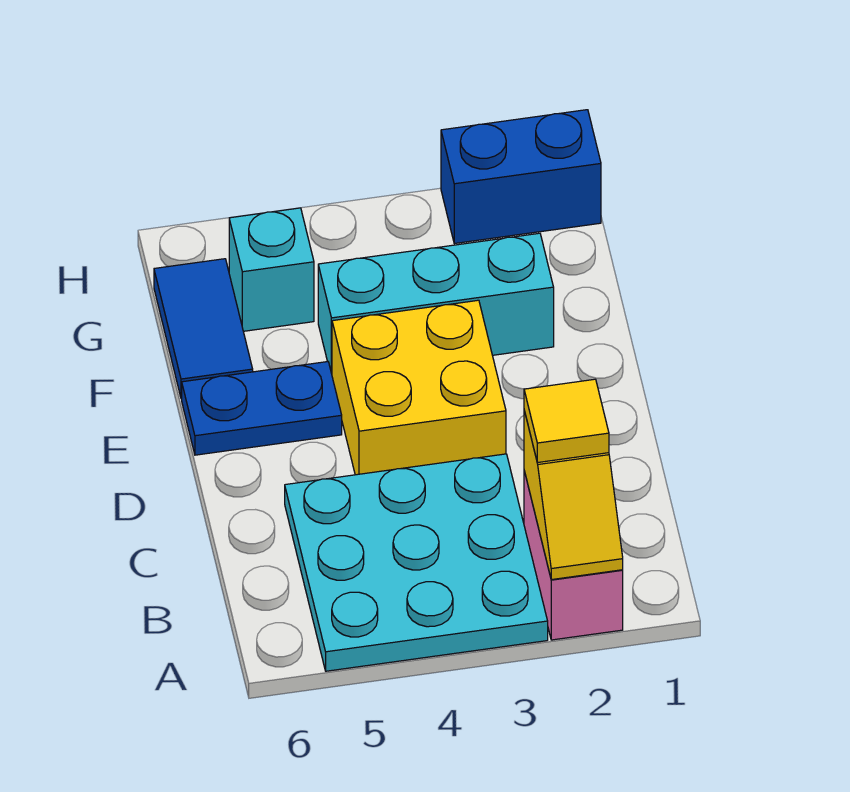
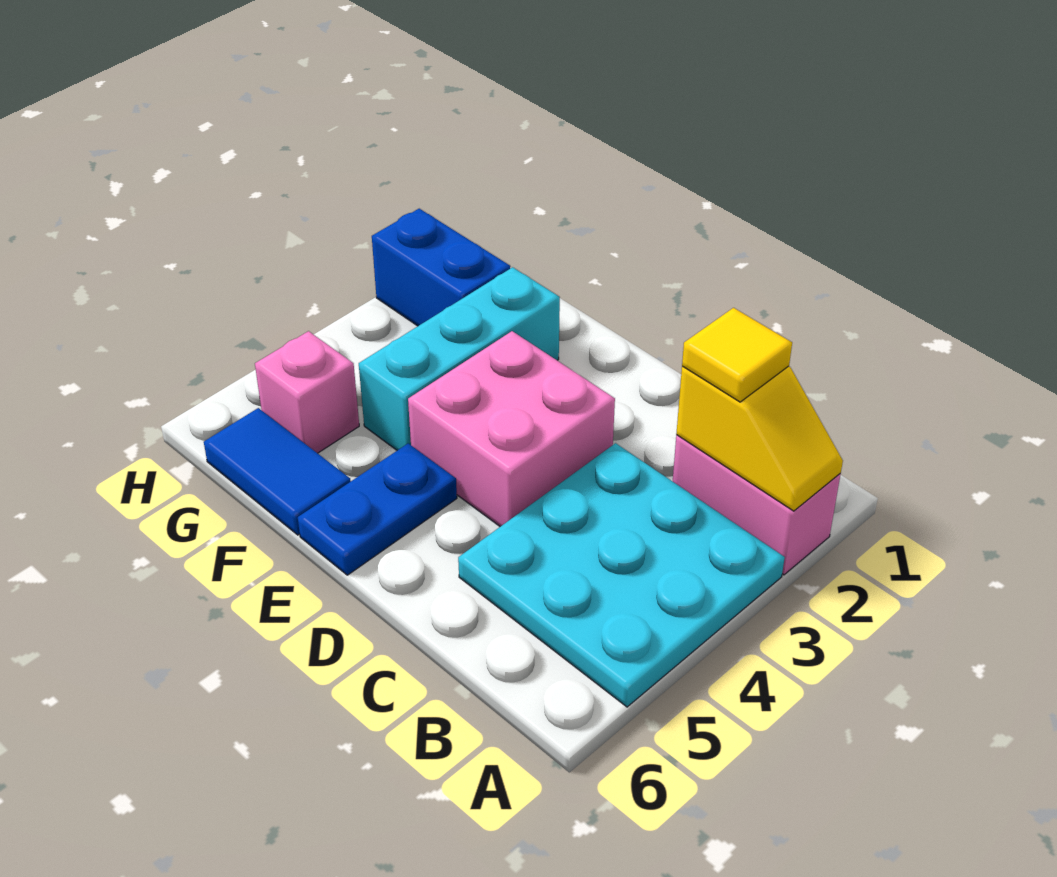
yellow brick D3:E4 level 1 -> pink brick D3:E4 level 1
cyan brick G5 level 1 -> pink brick G5 level 1
blue brick H1:H2 level 1 -> blue brick G2:H2 level 1

